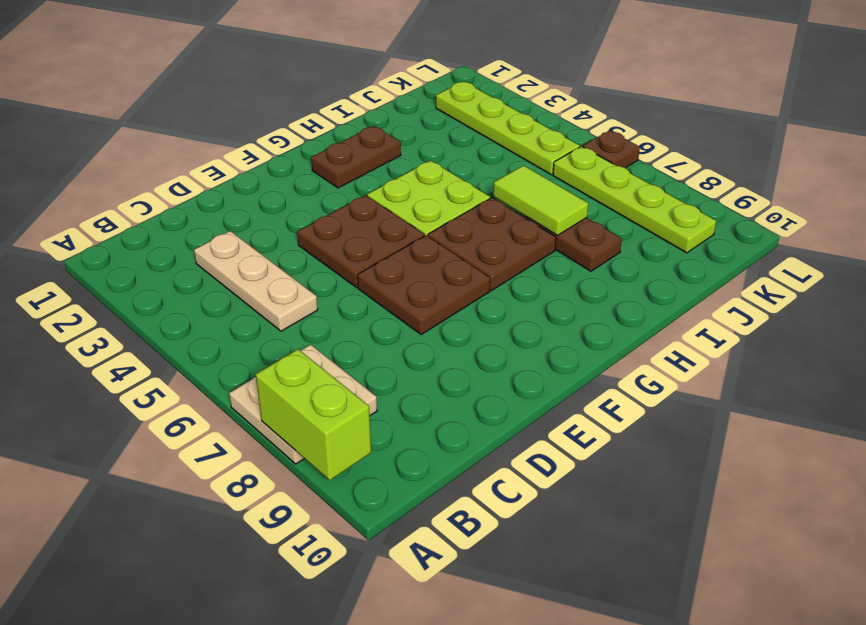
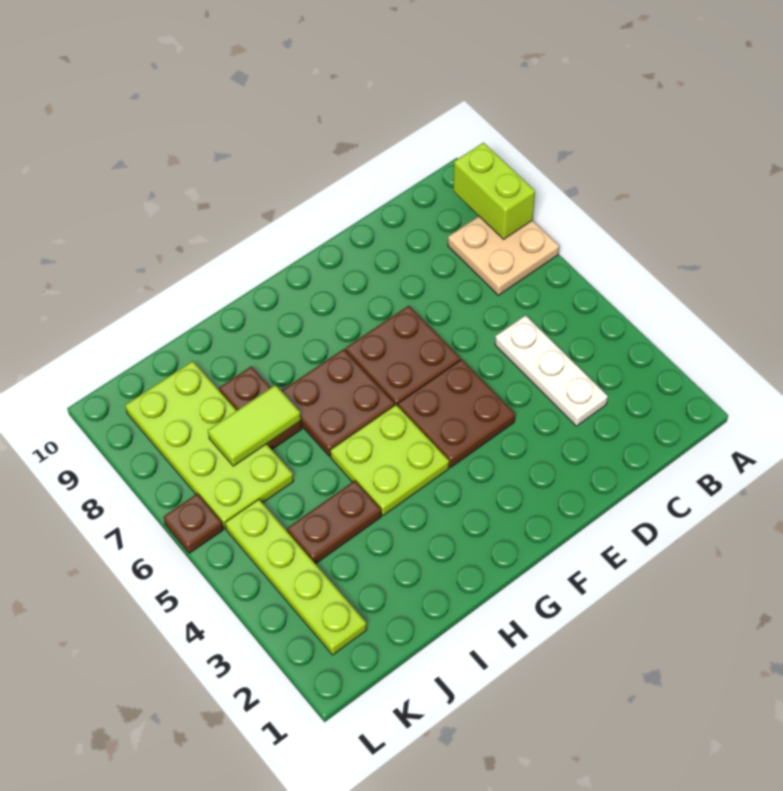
tan plate C3:C5 level 1 -> white plate C3:C5 level 1
brown plate G2:H2 level 1 -> brown plate I4:J4 level 1
lime tile I6:I7 level 2 -> lime tile I7:J7 level 2
lime plate K6:K9 level 1 -> lime plate J6:K9 level 1

